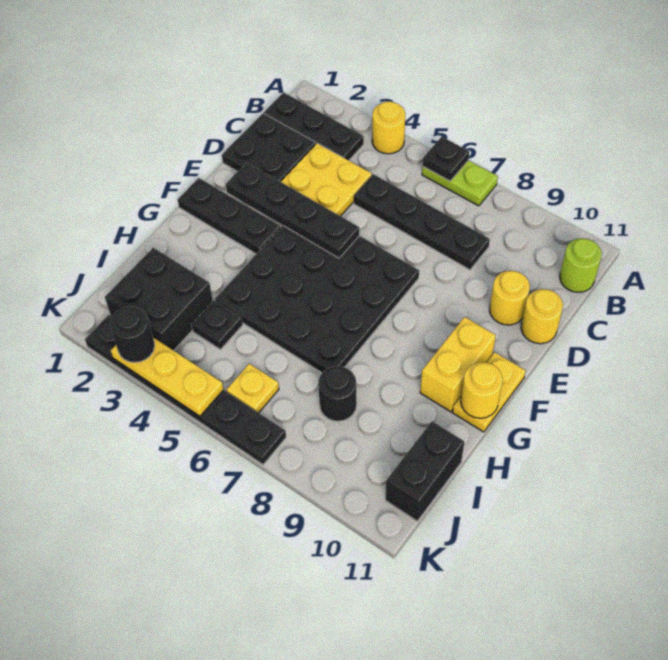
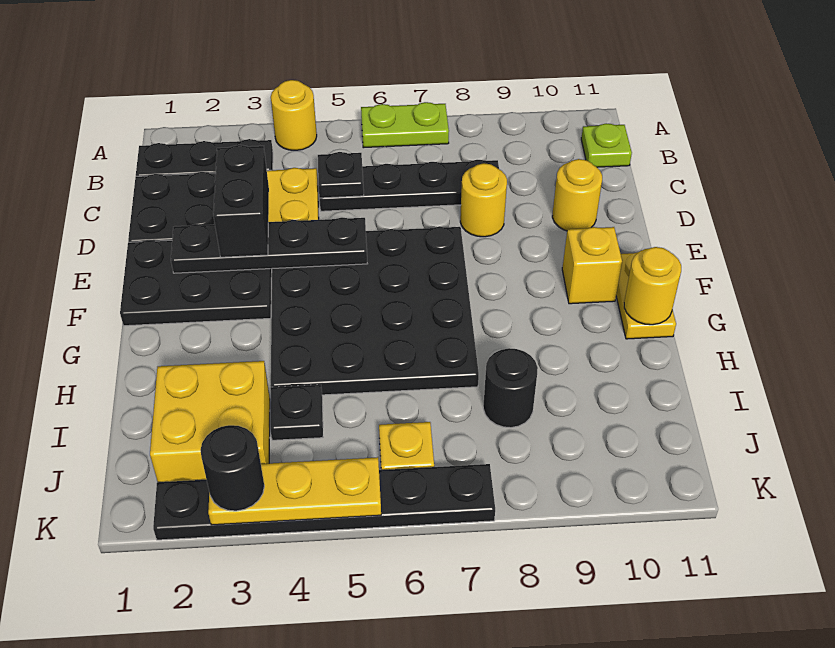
black plate A6 level 2 -> black plate C5 level 2
lime round brick B11 level 1 -> lime plate B11 level 1
yellow round brick D11 level 1 -> yellow round brick D8 level 1
black plate F1:F3 level 1 -> black plate E1:F3 level 1
yellow brick F10:G10 level 1 -> yellow brick F10 level 1
black brick I2:J3 level 1 -> yellow brick I2:J3 level 1
black brick I11:J11 level 1 -> black brick D3:E3 level 3

